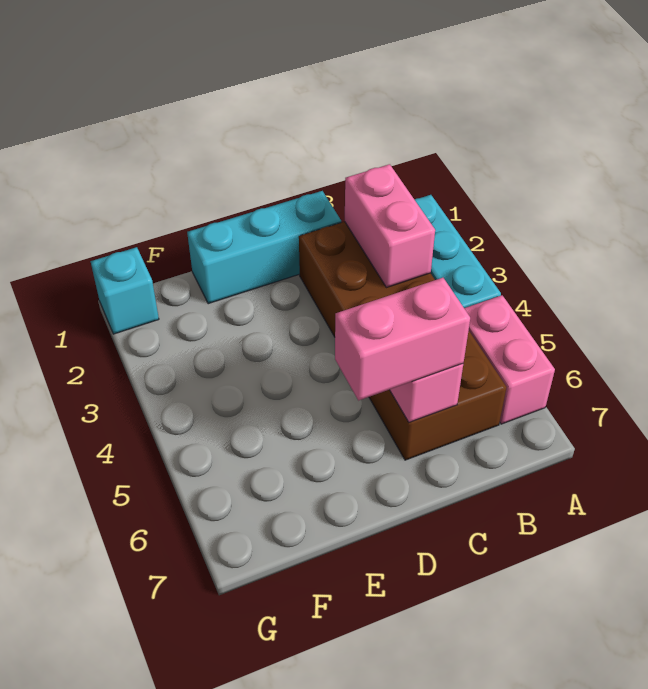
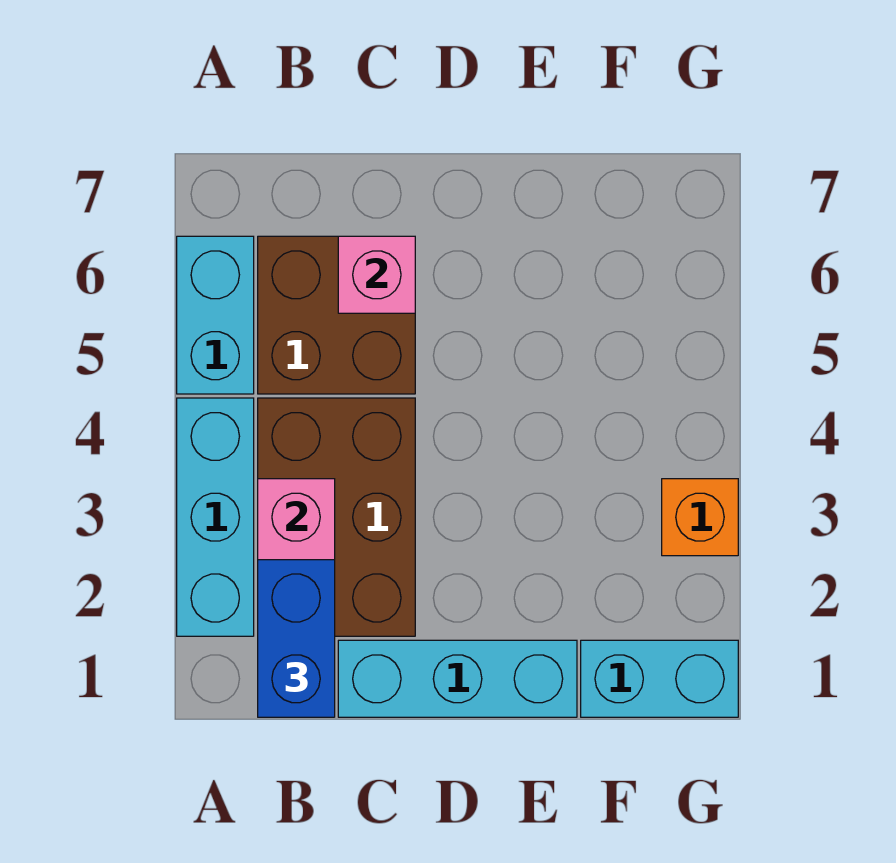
pink brick A5:A6 level 1 -> cyan brick A5:A6 level 1
none -> blue brick B1:B2 level 3
pink brick C6:D6 level 3 -> none
cyan brick G1 level 1 -> cyan brick F1:G1 level 1
none -> orange brick G3 level 1

